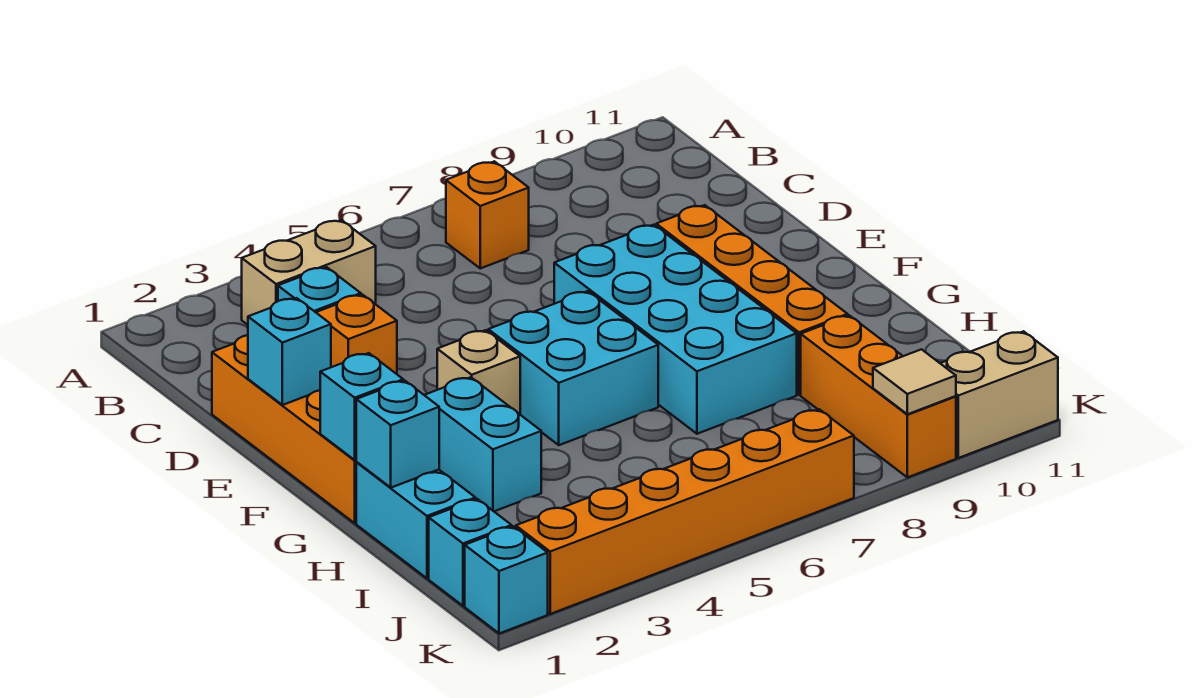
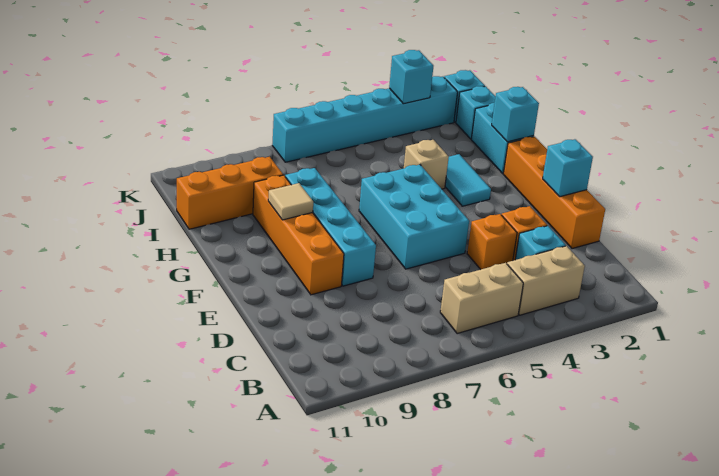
orange brick B7 level 1 -> orange brick D4 level 1
cyan brick E7:H8 level 1 -> cyan brick E8:H8 level 1
tan brick F4 level 1 -> tan brick H4 level 1
cyan brick F5:G6 level 1 -> cyan brick E5:G6 level 1
cyan brick G1 level 2 -> cyan brick K3 level 2
cyan brick G3:H3 level 1 -> cyan tile G3:H3 level 1
orange brick I9:K9 level 1 -> orange brick I9:I11 level 1
orange brick K2:K7 level 1 -> cyan brick K2:K7 level 1
tan tile K9 level 2 -> tan tile G9 level 2
tan brick K10:K11 level 1 -> tan brick B5:B6 level 1

